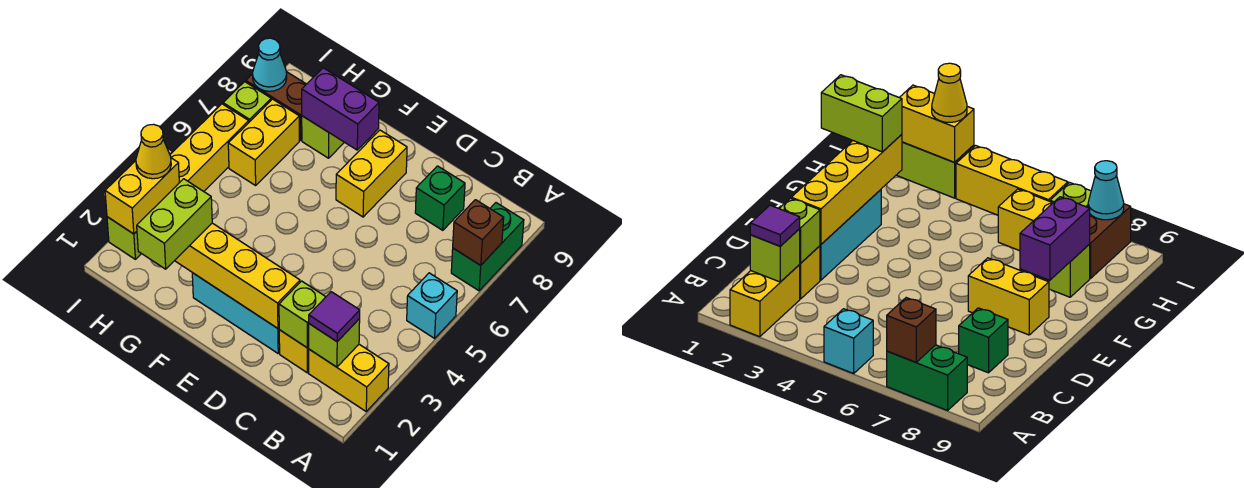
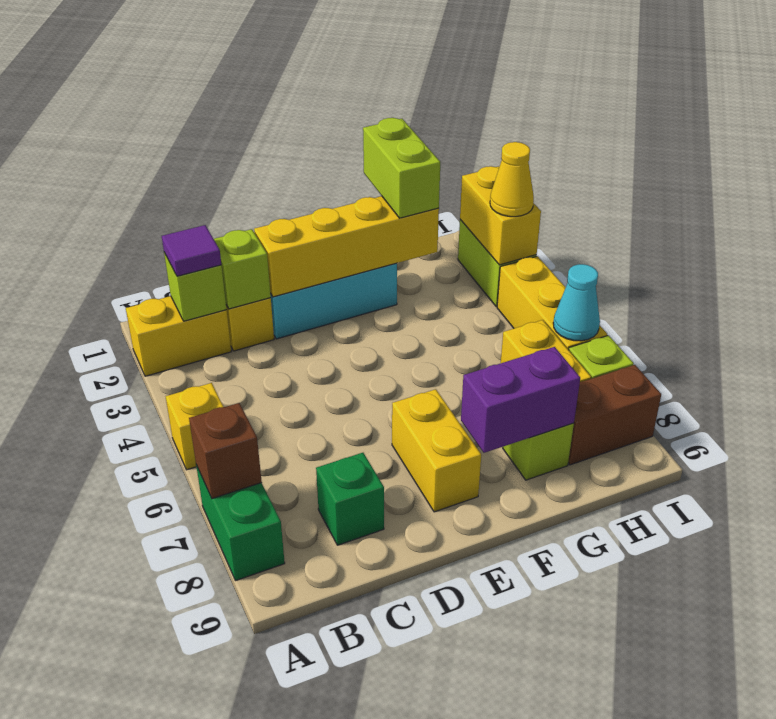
cyan brick A5 level 1 -> yellow brick A5 level 1
cyan cone I8 level 2 -> cyan cone I6 level 2

